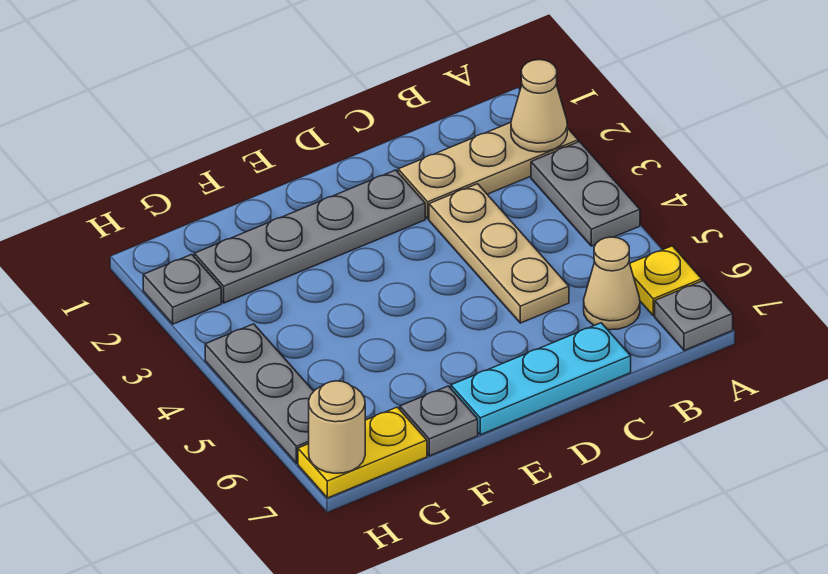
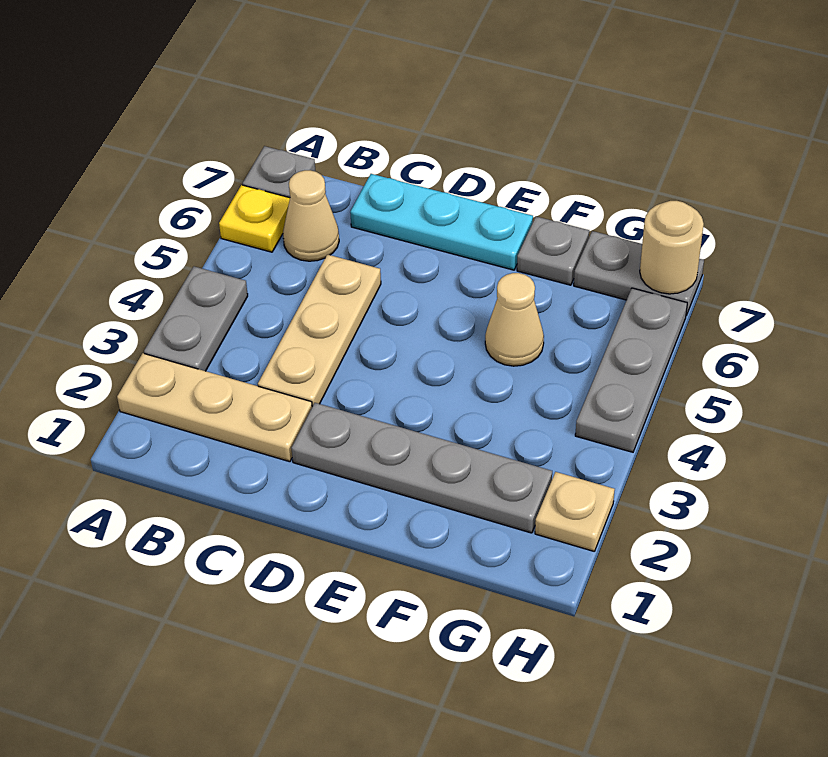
tan cone A2 level 2 -> tan cone F5 level 1
yellow plate G7:H7 level 1 -> grey plate G7:H7 level 1
grey plate H2 level 1 -> tan plate H2 level 1

